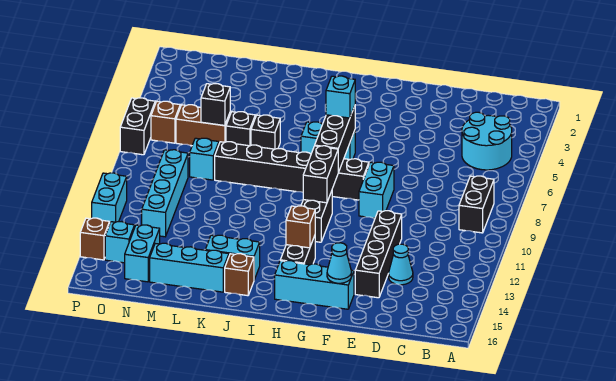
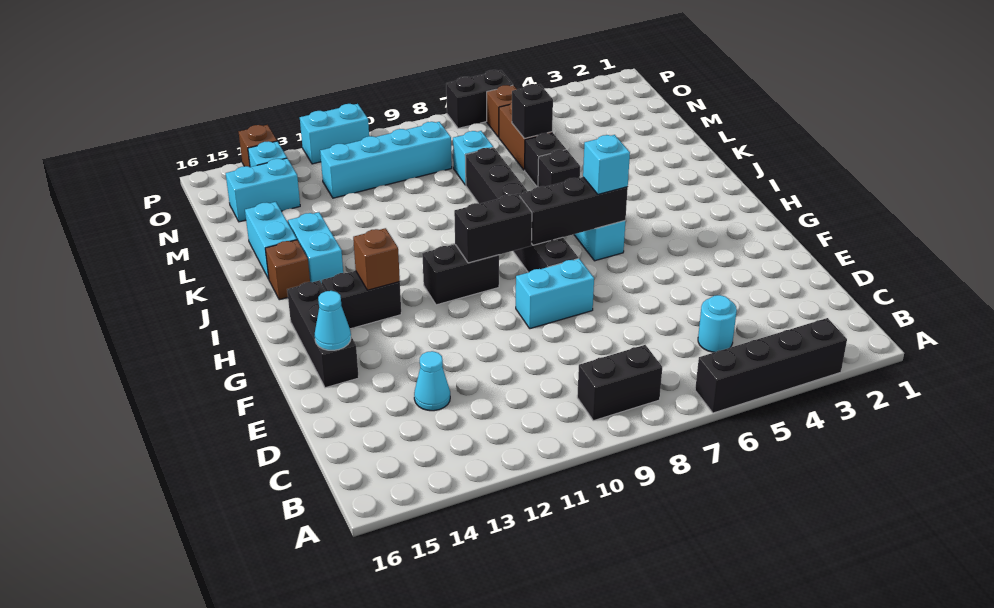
cyan round brick B4:C5 level 1 -> cyan round brick C5 level 1
black brick E11:E14 level 1 -> black brick A3:A6 level 1
cyan brick F15:H15 level 1 -> black brick F15:H15 level 1
cyan brick K15:M15 level 1 -> cyan brick K15:L15 level 1

